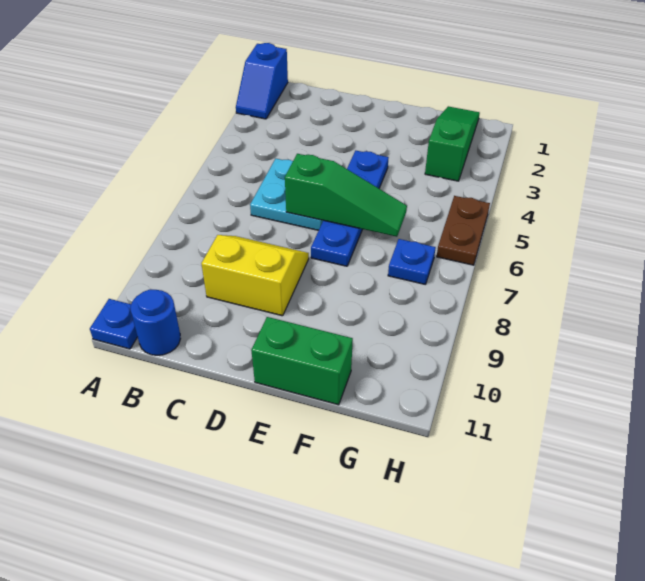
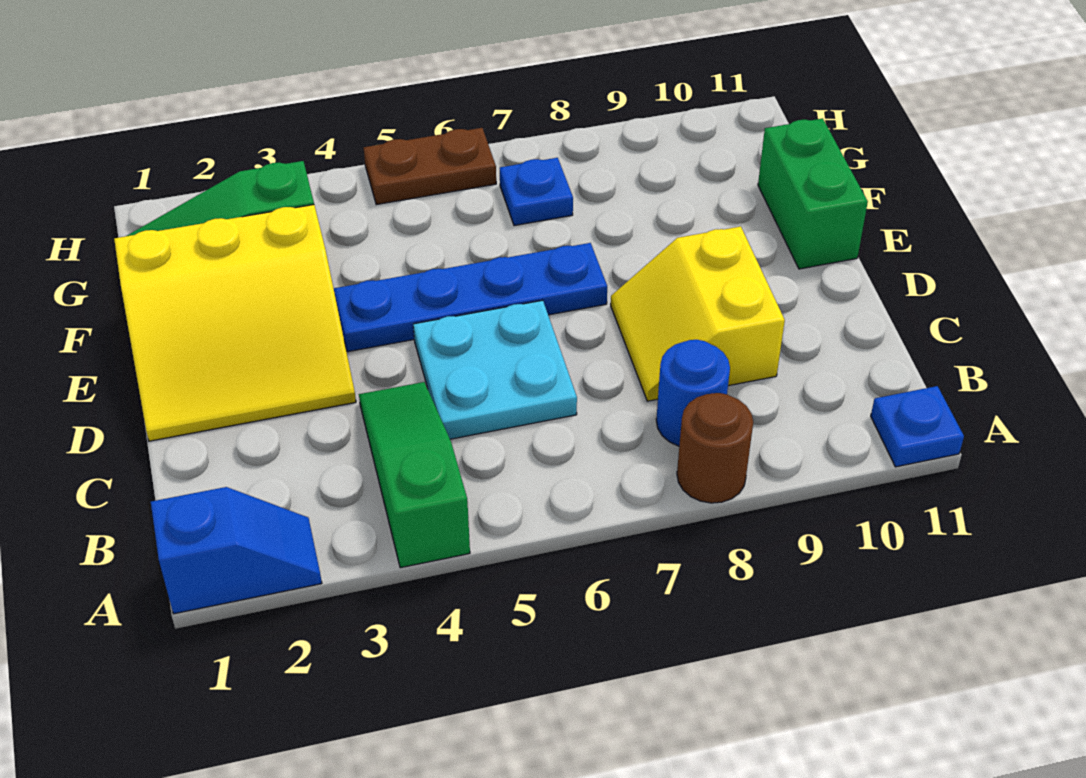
none -> brown round brick A8 level 1
blue round brick B11 level 1 -> blue round brick B8 level 1
none -> yellow slope D1:F3 level 1 top F
green slope D6:F6 level 2 top D -> green slope A4:C4 level 1 top A

